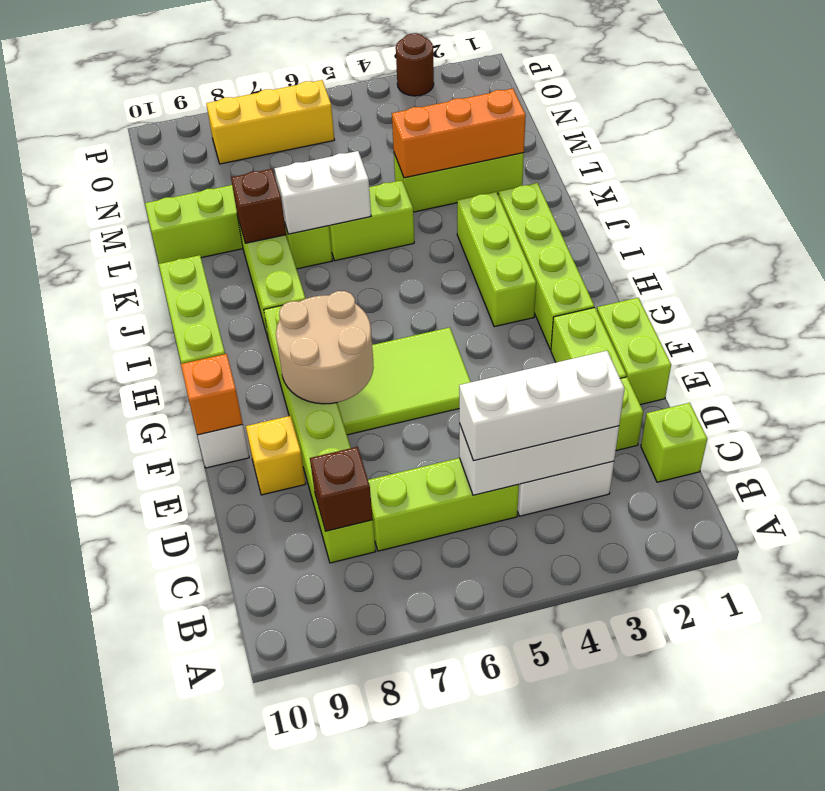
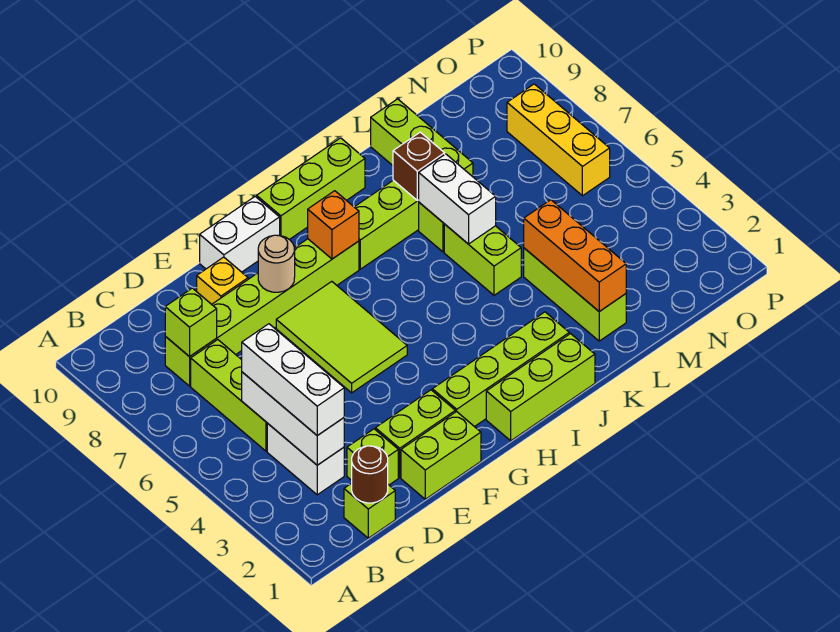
brown brick C8 level 2 -> lime brick C8 level 2
tan round brick F7:G8 level 2 -> tan round brick F8 level 2
orange brick F10 level 2 -> orange brick H8 level 2
lime brick H3:J3 level 1 -> lime brick H1:J1 level 1
brown round brick P3 level 1 -> brown round brick C1 level 2

